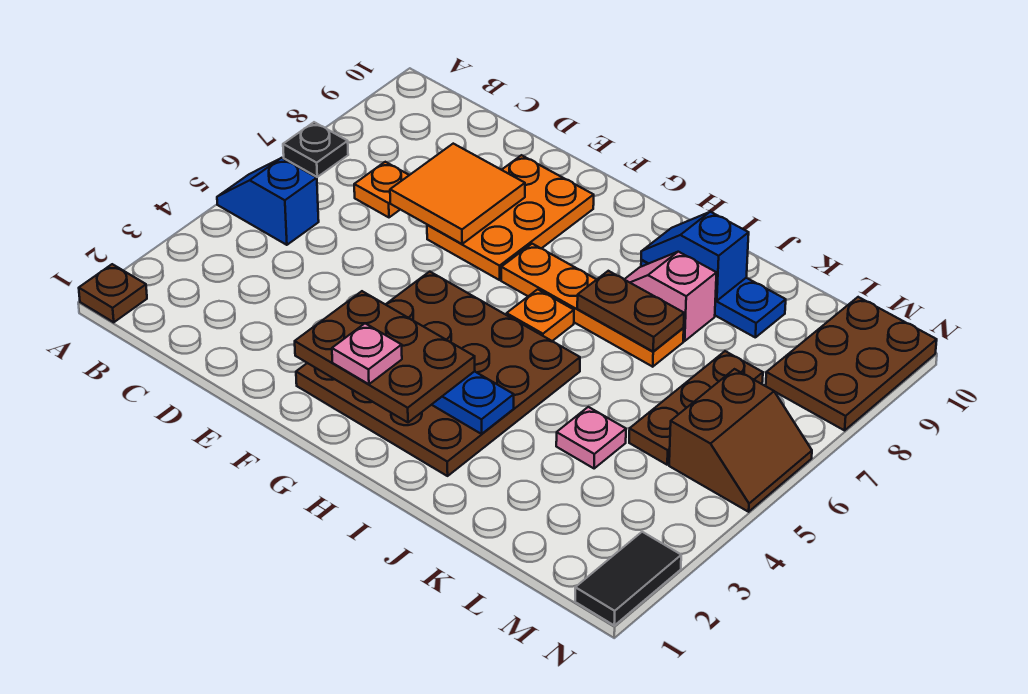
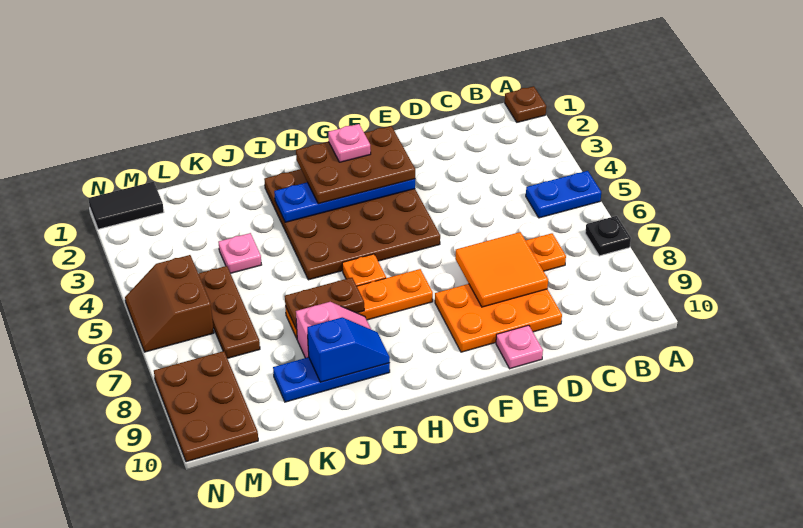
blue slope A5:B5 level 1 top B -> blue plate A5:B5 level 1
orange plate E7:F9 level 1 -> orange plate D8:F9 level 1
none -> pink plate E10 level 1
black tile N1:N2 level 1 -> black tile M1:N1 level 1

